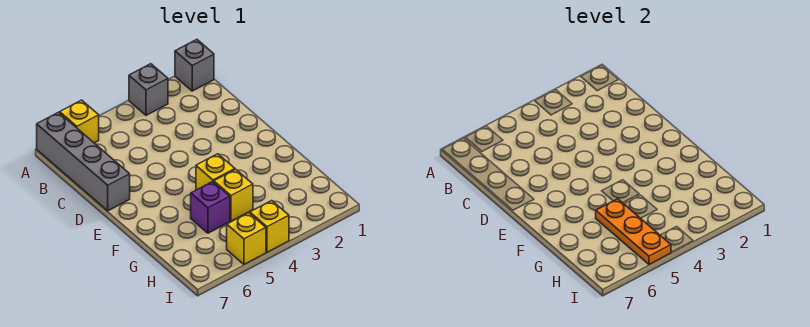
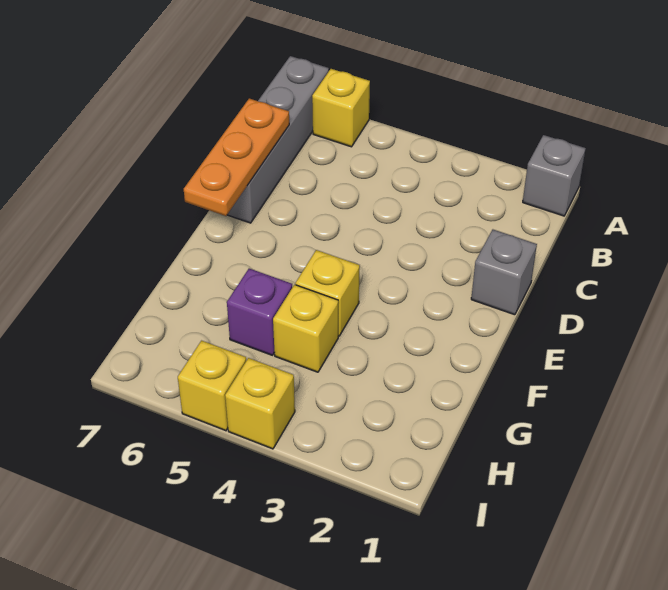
grey brick A3 level 1 -> grey brick D1 level 1
orange plate G5:I5 level 2 -> orange plate C7:E7 level 2

